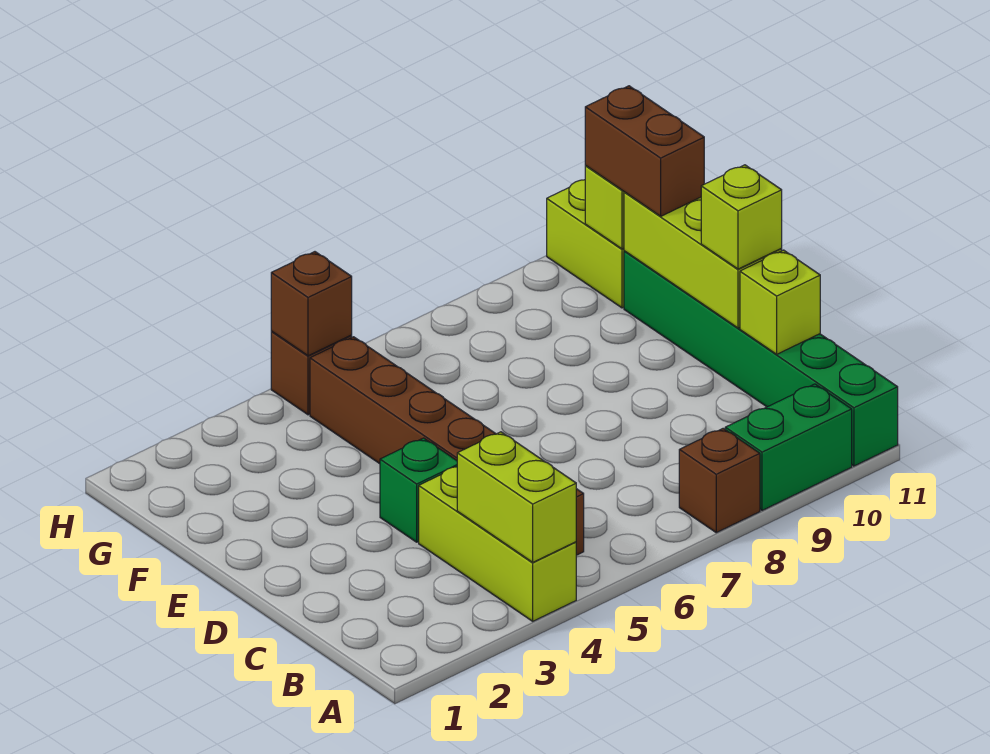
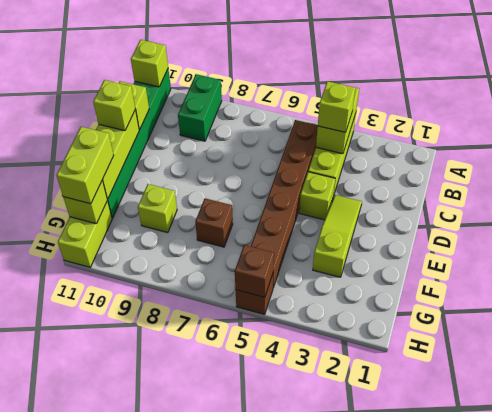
brown brick A8 level 1 -> brown brick F7 level 1
green brick A9:A10 level 1 -> green brick A9:B9 level 1
none -> lime brick A11 level 2
none -> lime brick B4 level 3
none -> lime slope D3:F3 level 1 top F
green brick D4 level 1 -> lime brick D4 level 1
none -> lime brick F9 level 1
brown brick F11:G11 level 3 -> lime brick F11:G11 level 3

